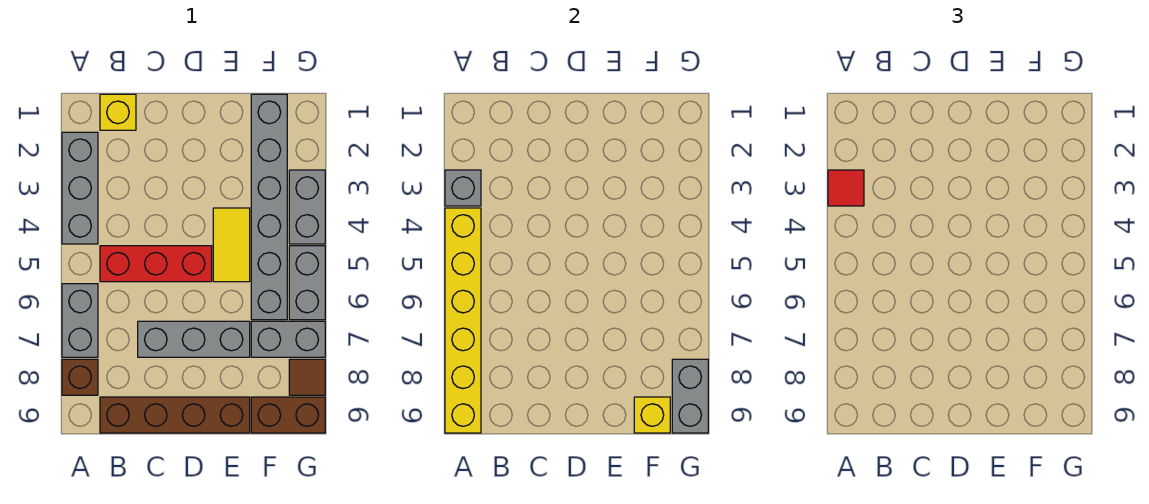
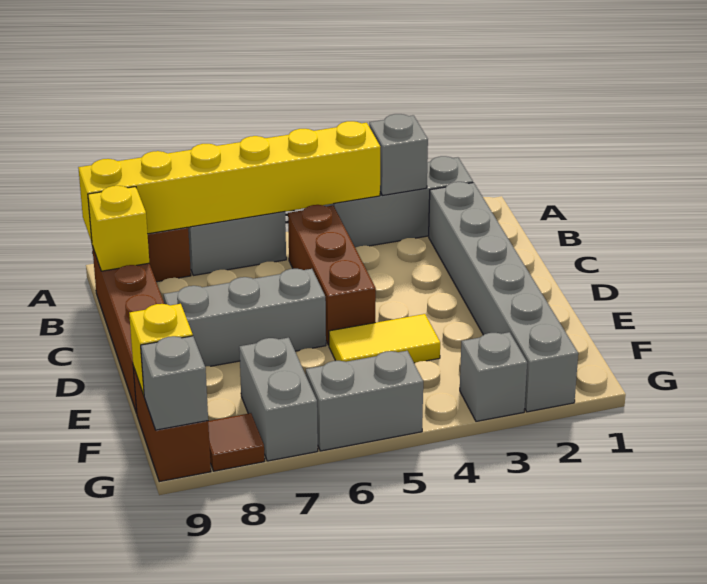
red tile A3 level 3 -> none
yellow brick B1 level 1 -> yellow brick B9 level 2
red brick B5:D5 level 1 -> brown brick B5:D5 level 1
grey brick C7:E7 level 1 -> grey brick D6:D8 level 1
grey brick F1:F6 level 1 -> grey brick B2:G2 level 1
grey brick G3:G4 level 1 -> grey brick G3 level 1
grey brick G8:G9 level 2 -> grey brick G9 level 2

